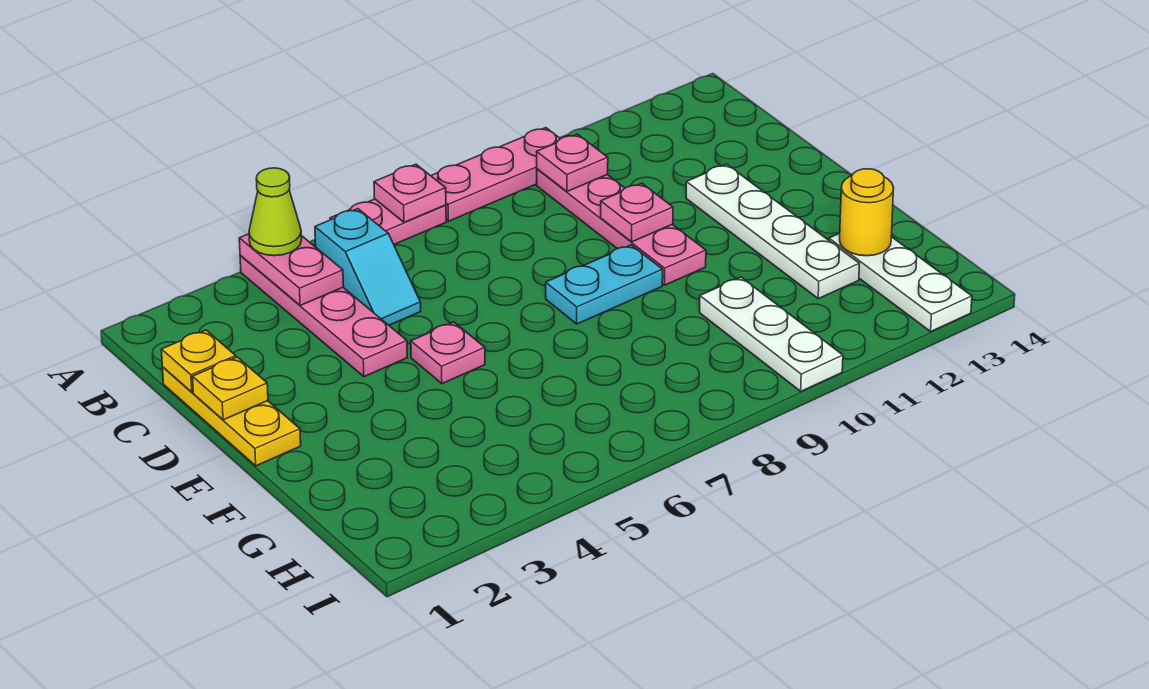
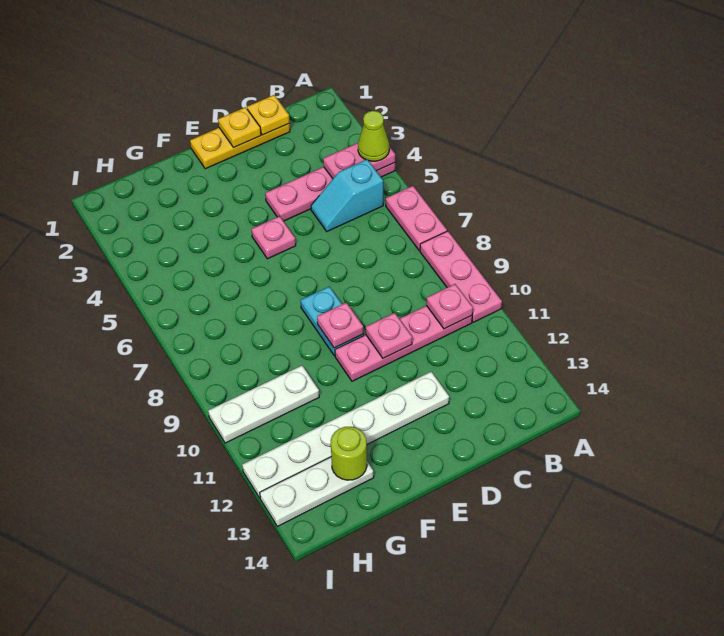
pink plate A7 level 2 -> pink plate E9 level 2
white plate D12:G12 level 1 -> white plate D12:I12 level 1
yellow round brick G13 level 2 -> lime round brick G13 level 2

